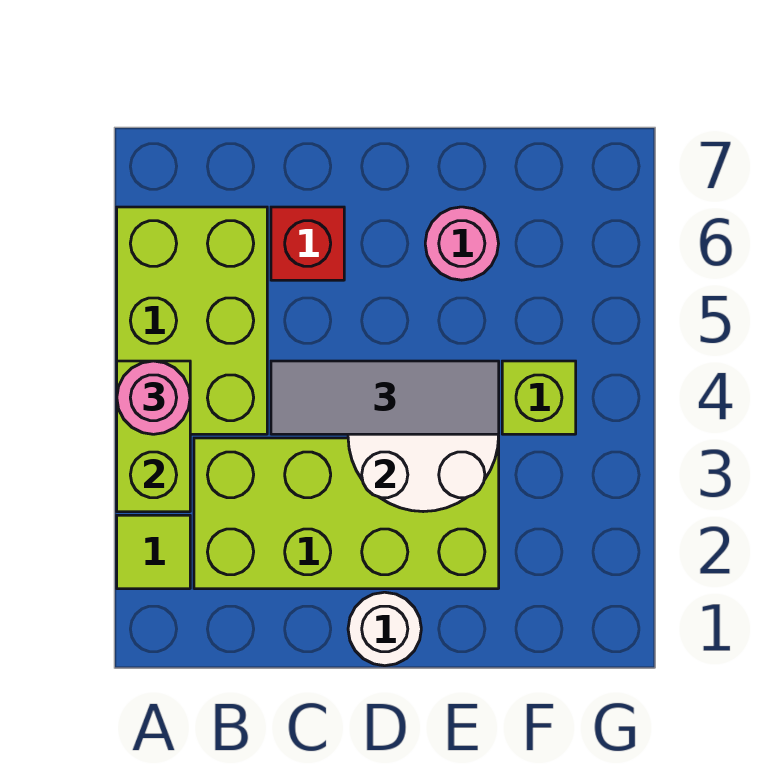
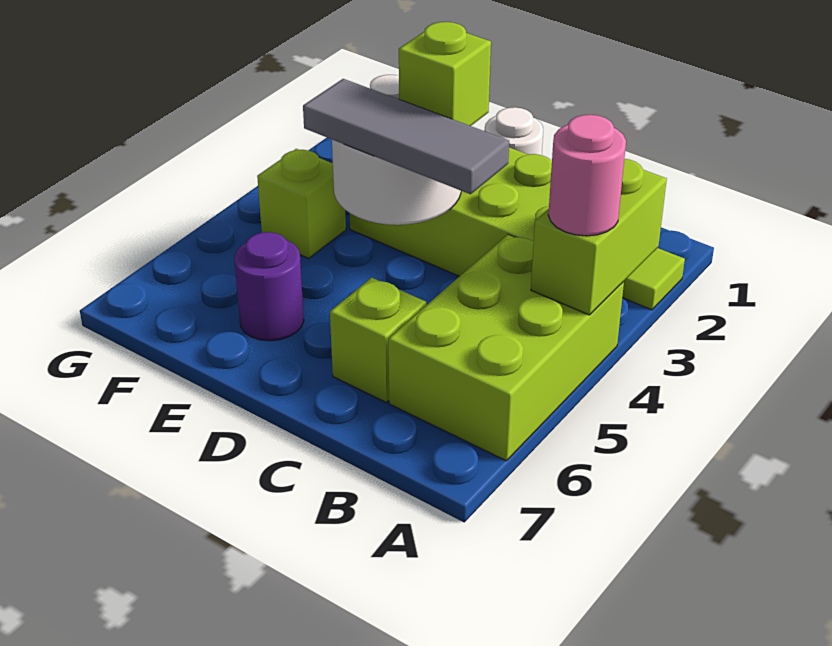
red brick C6 level 1 -> lime brick C6 level 1
none -> lime brick D3 level 3
pink round brick E6 level 1 -> purple round brick E6 level 1

